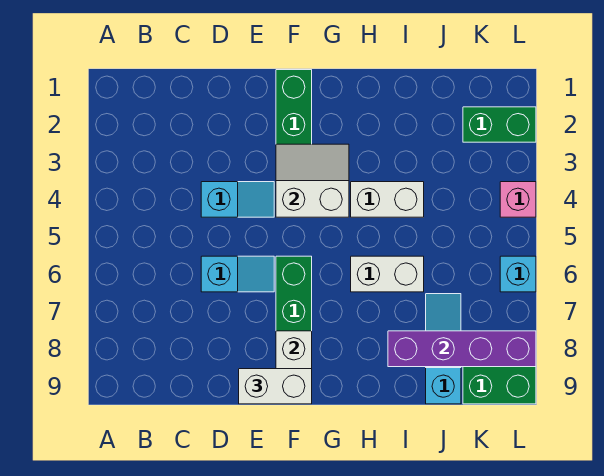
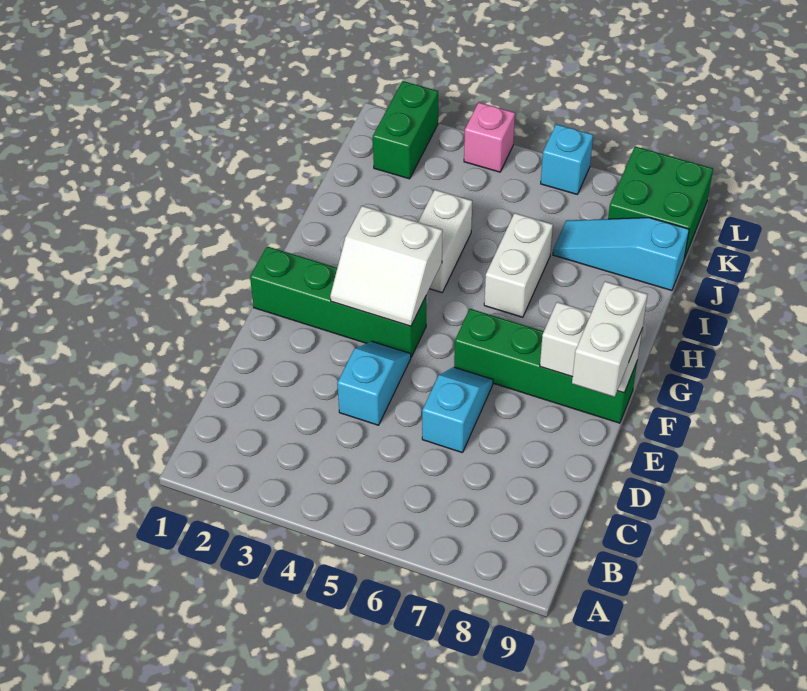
white slope F3:G4 level 2 top 4 -> white slope F3:G4 level 2 top G
purple brick I8:L8 level 2 -> none

